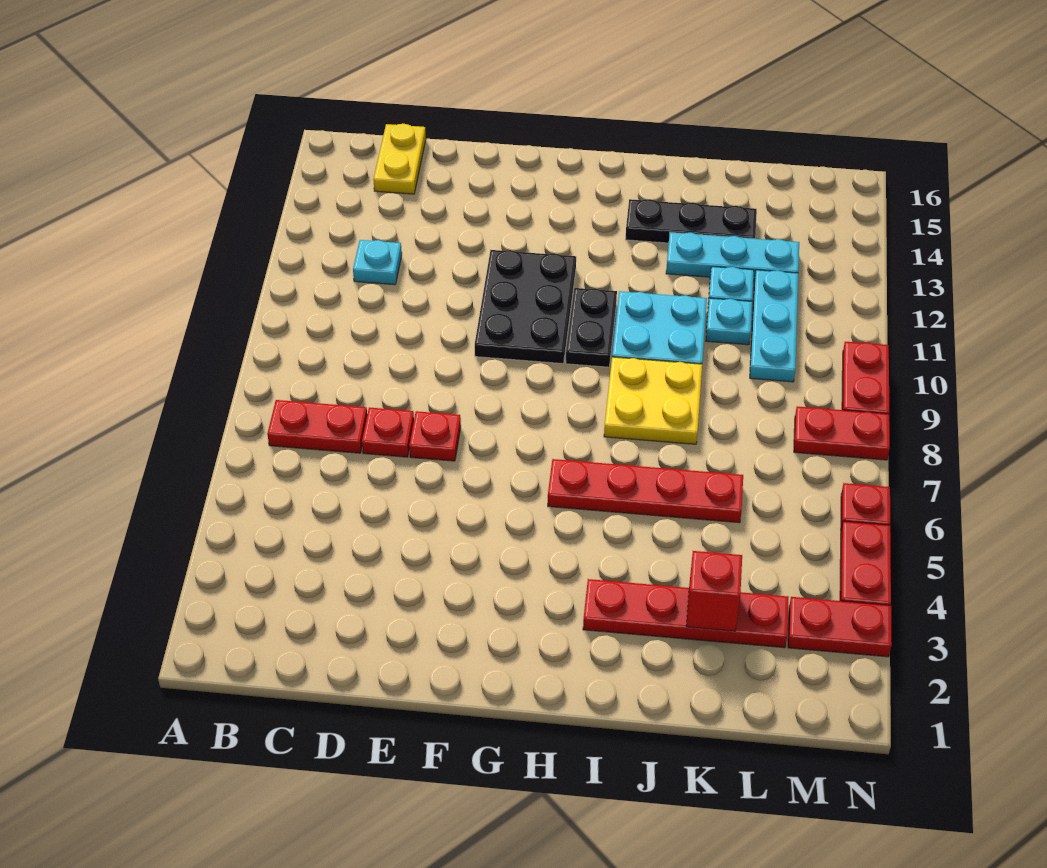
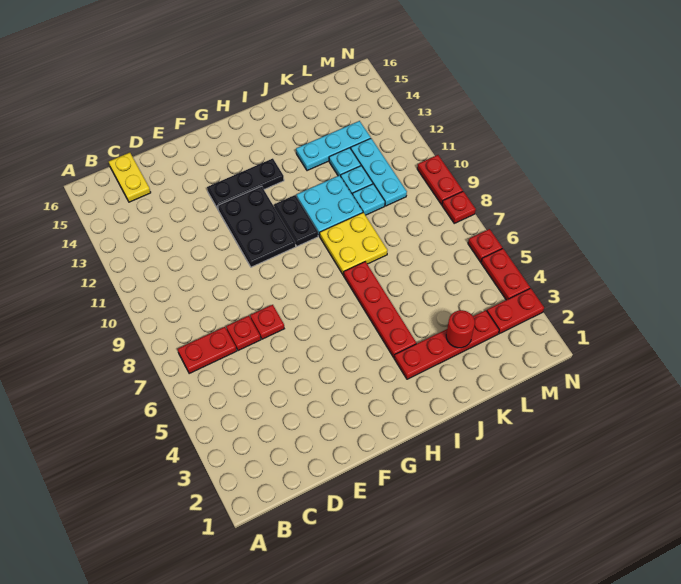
cyan plate C12 level 1 -> cyan plate K10 level 1
red plate H6:K6 level 1 -> red plate I4:I7 level 1
black plate I14:K14 level 1 -> black plate F13:H13 level 1
red brick K3 level 2 -> red round brick K3 level 2
red plate M8:N8 level 1 -> red plate N8 level 1

